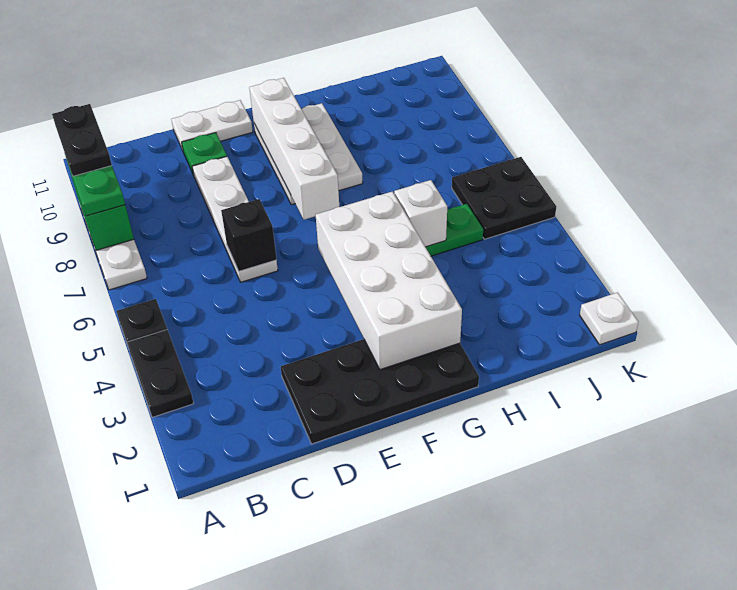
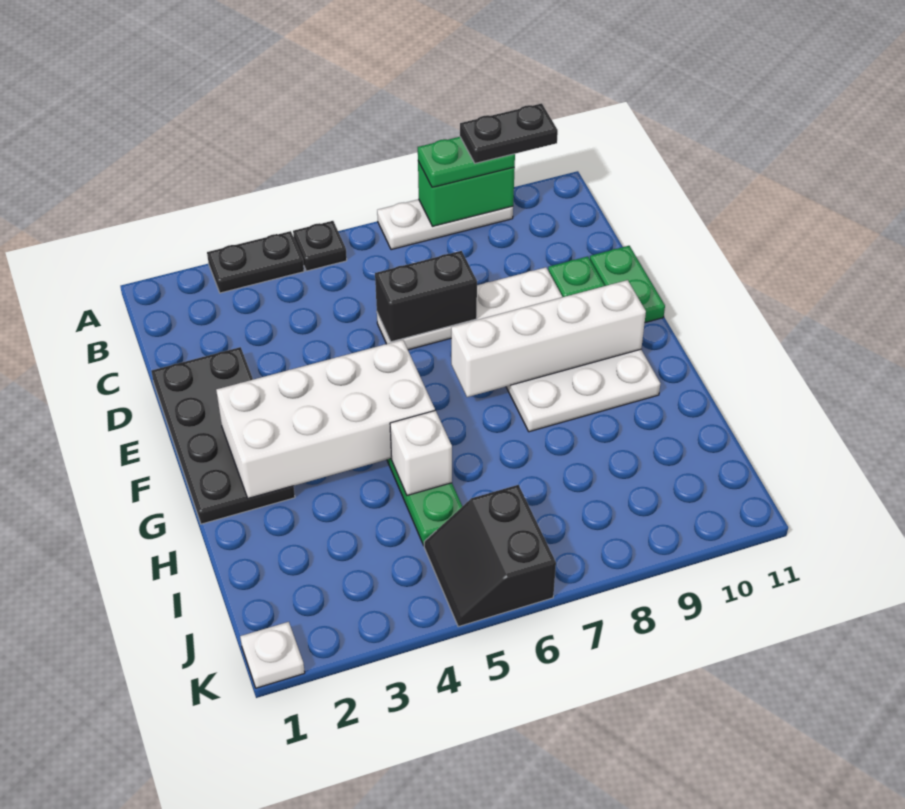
black brick D6 level 2 -> black brick D6:D7 level 2
white plate D11:E11 level 1 -> green plate D11:E11 level 1
black plate J5:K6 level 1 -> black slope J5:K6 level 1 top 6

